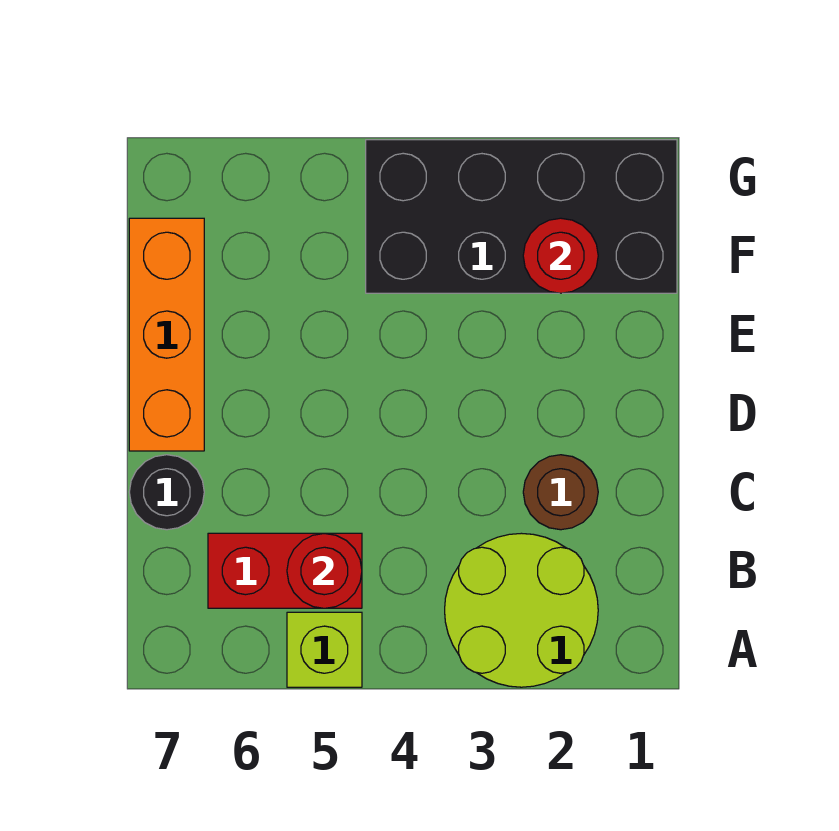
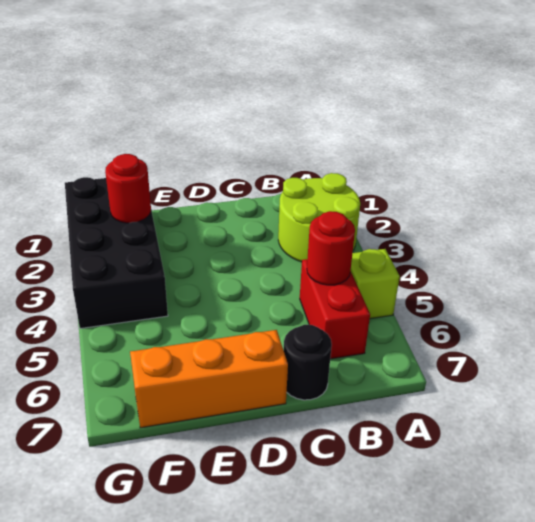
brown round brick C2 level 1 -> none

